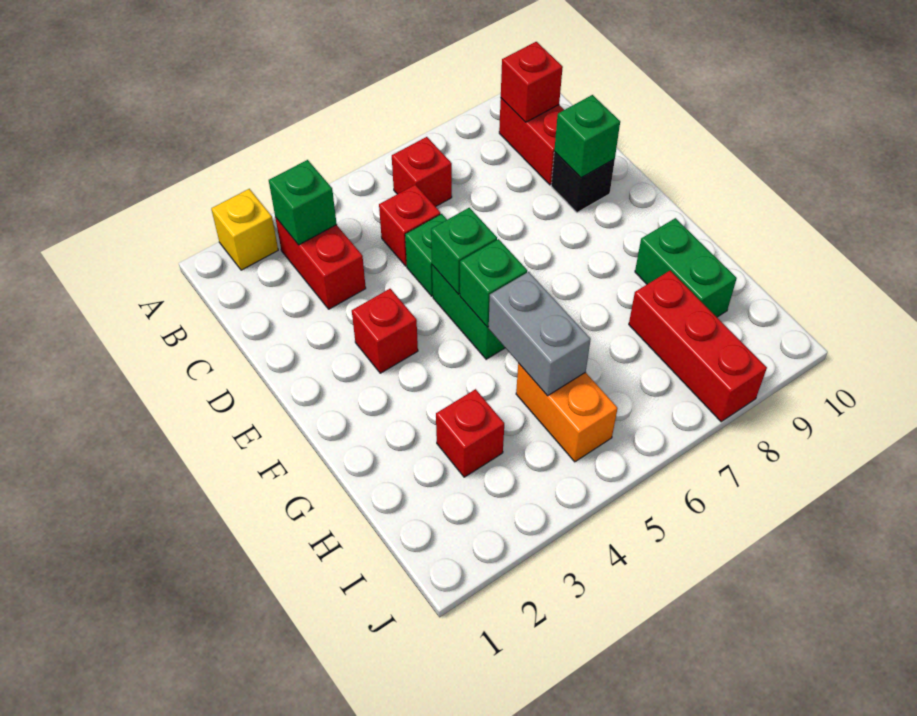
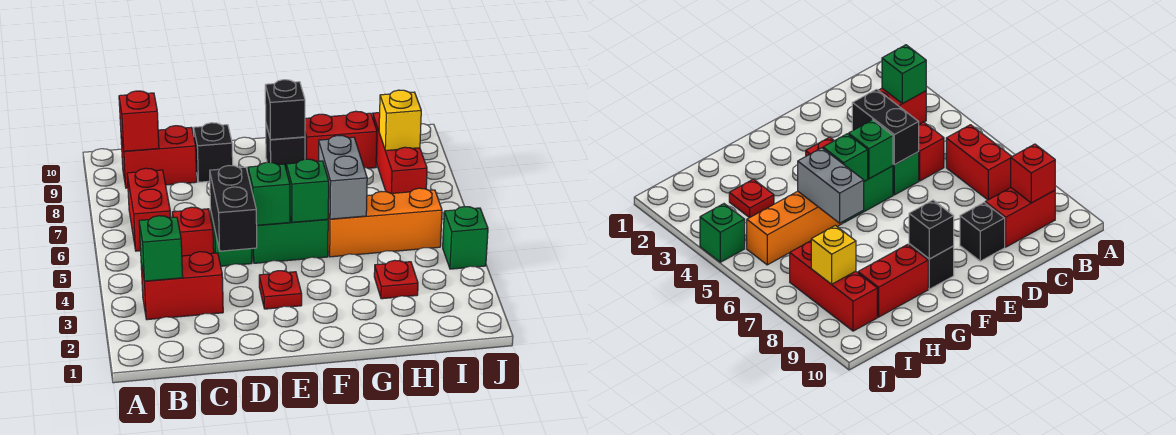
yellow brick A2 level 1 -> yellow brick I8 level 2
red brick B6 level 1 -> red brick B6:B7 level 1
none -> black brick D4:D5 level 2
green brick D9 level 2 -> green brick J4 level 1
red brick E3 level 1 -> red plate E3 level 1
none -> black brick F9 level 1
none -> black brick F9 level 2
grey brick G5:H5 level 2 -> grey brick G5:G6 level 2
green brick G9:H9 level 1 -> red brick G9:H9 level 1
red brick H3 level 1 -> red plate H3 level 1
orange brick H5:I5 level 1 -> orange brick G5:I5 level 1
red brick H8:J8 level 1 -> red brick I7:I9 level 1

